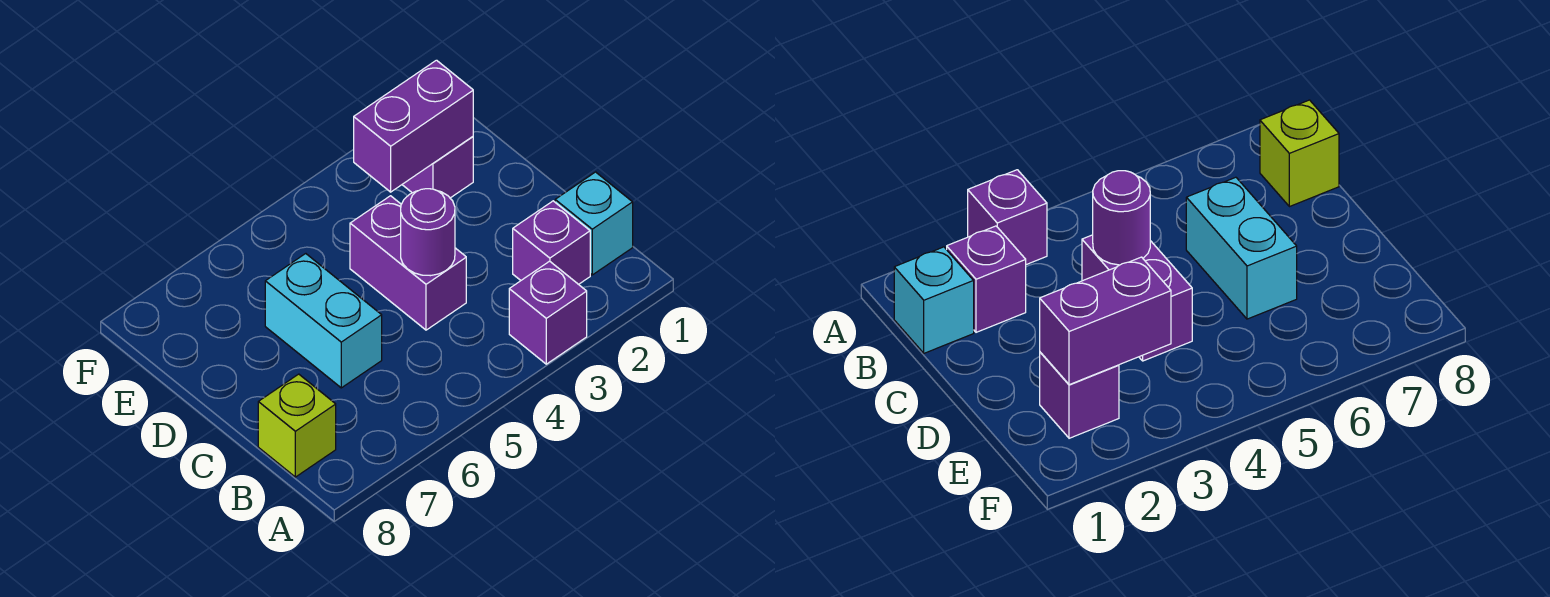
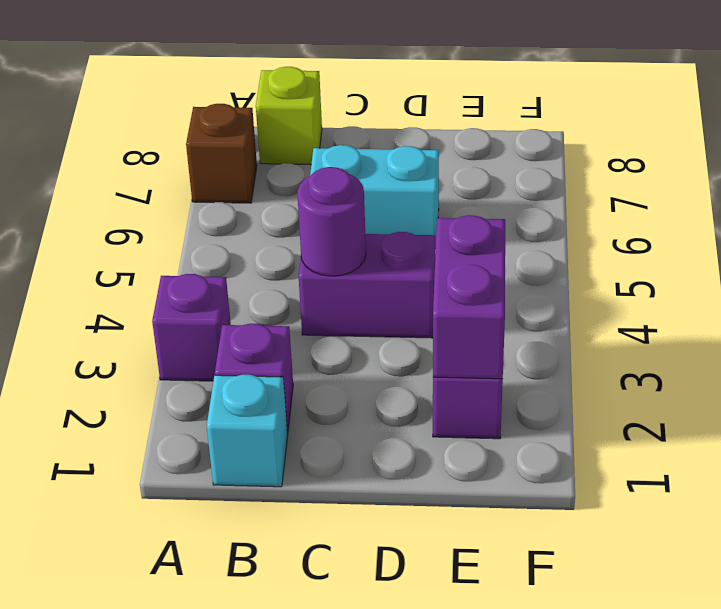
none -> brown brick A7 level 1

